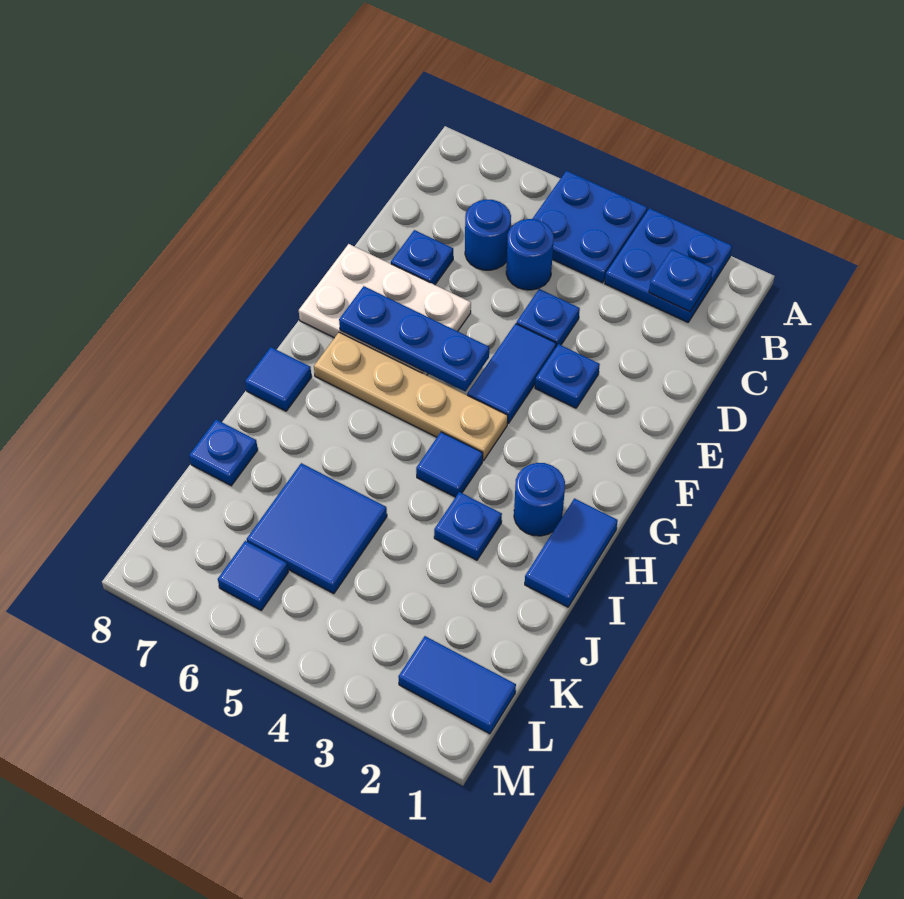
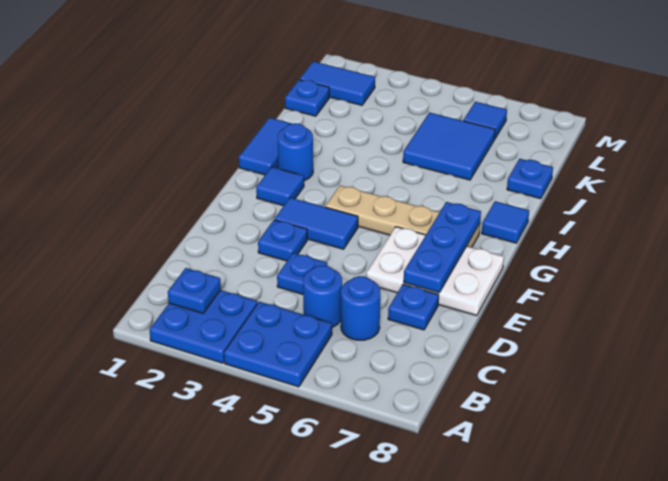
blue tile E4:F4 level 1 -> blue tile F3:F4 level 1
blue plate F5:F7 level 2 -> blue plate E7:G7 level 2
blue tile H4 level 1 -> blue tile G2 level 1
blue plate I3 level 1 -> blue plate K1 level 1

